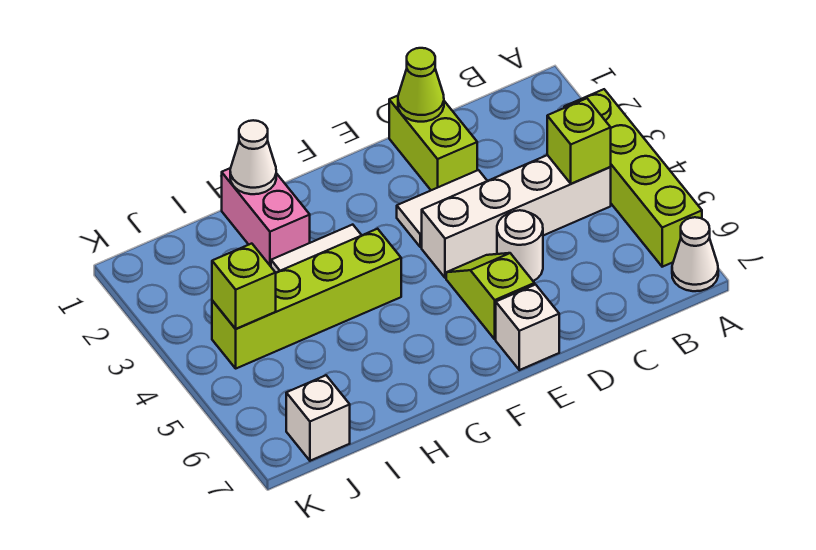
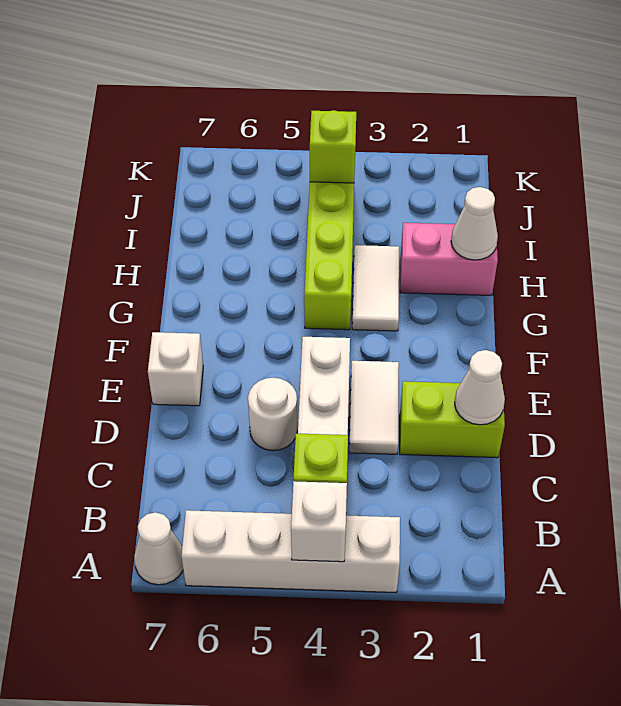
lime brick A3:A6 level 1 -> white brick A3:A6 level 1
lime cone D1 level 2 -> white cone D1 level 2
lime slope E5:E6 level 1 top 6 -> none
white brick J7 level 1 -> white brick A4 level 2

